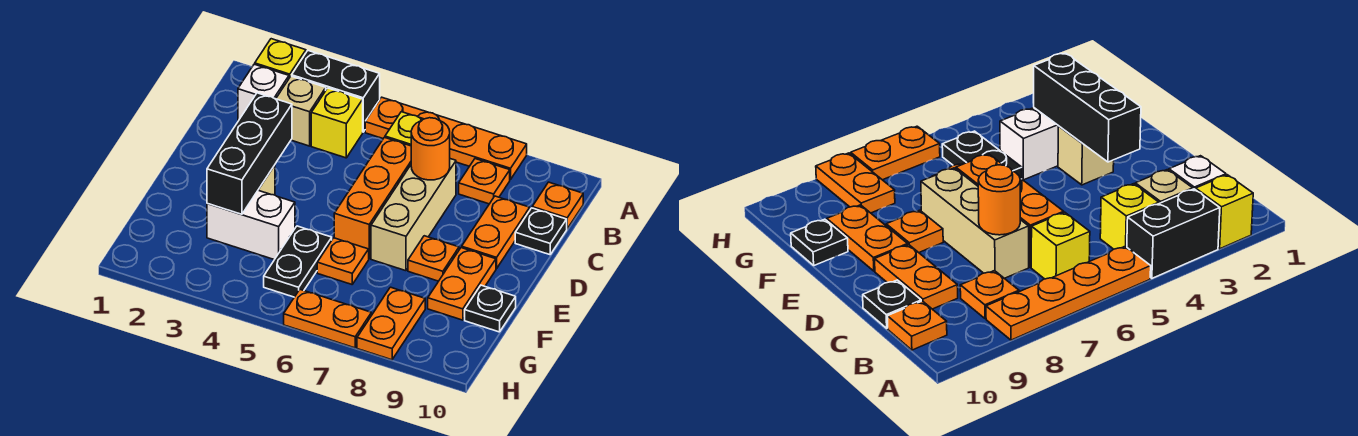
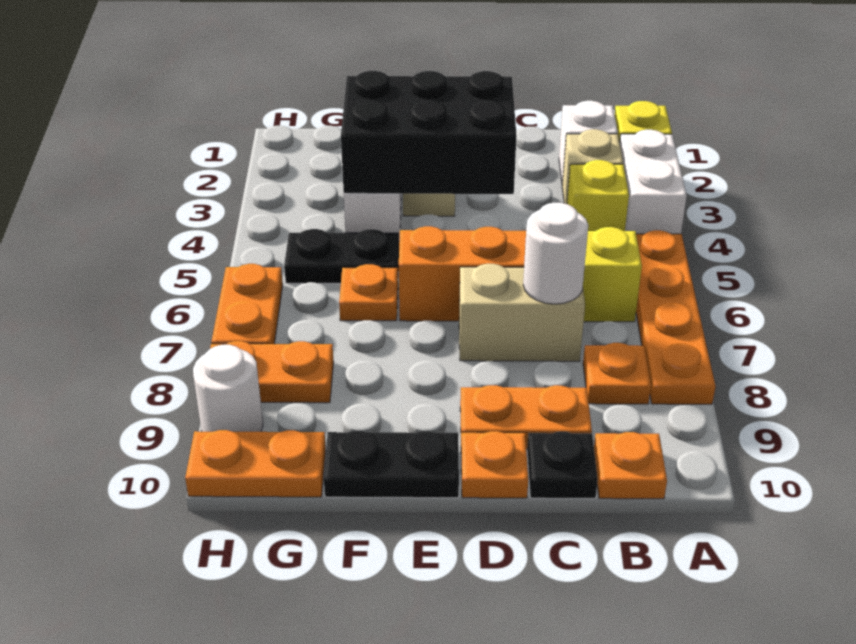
black brick A3:A4 level 1 -> white brick A3:A4 level 1
tan brick C7:E7 level 1 -> tan brick C7:D7 level 1
orange round brick C7 level 2 -> white round brick C7 level 2
black brick D3:F3 level 2 -> black brick D3:F4 level 2
orange plate E8 level 1 -> orange plate D10 level 1
orange plate E9:F9 level 1 -> orange plate G10:H10 level 1
black plate F10 level 1 -> black plate E10:F10 level 1
none -> white round brick H9 level 1

